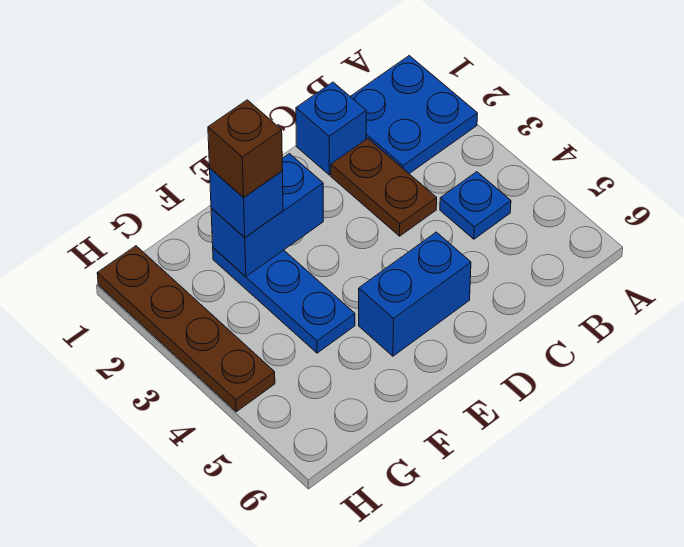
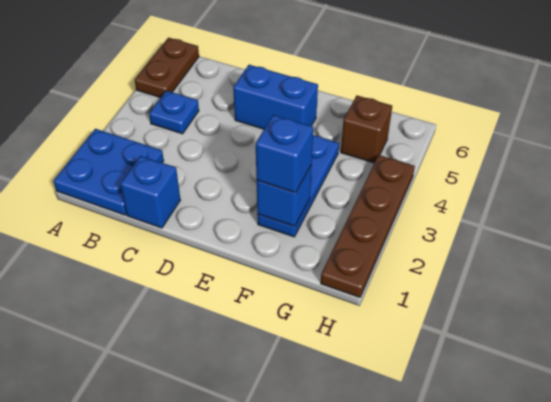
brown plate C2:C3 level 1 -> brown plate A5:A6 level 1
blue brick E2:F2 level 2 -> blue brick F2 level 2
brown brick F2 level 4 -> brown brick G5 level 1

